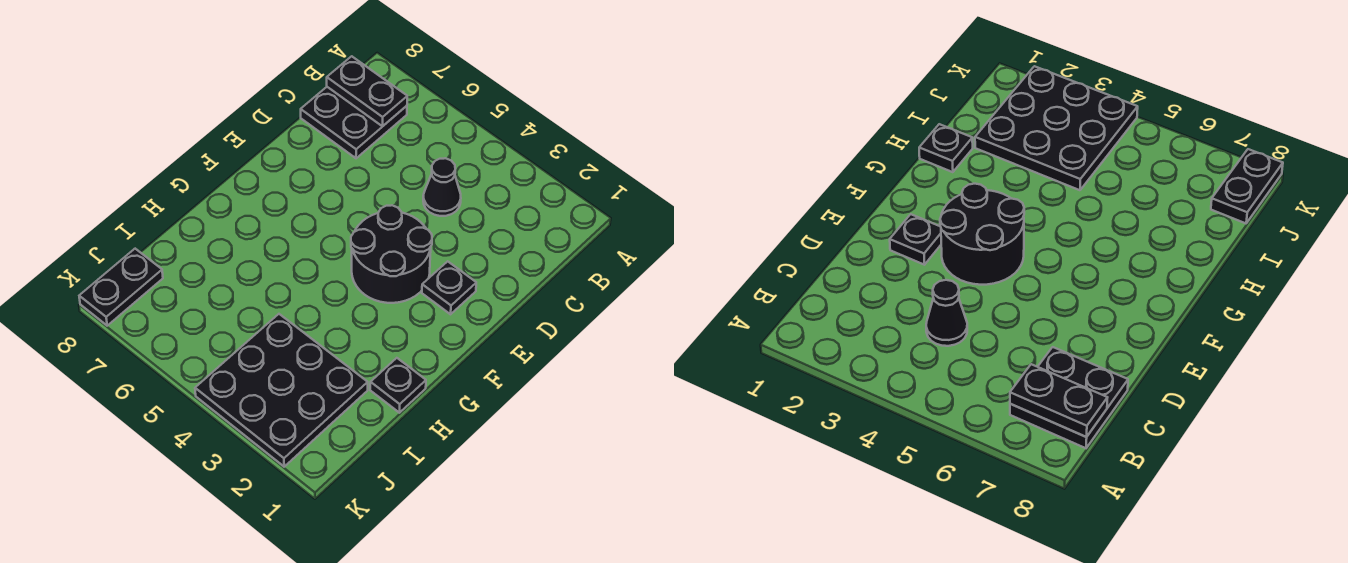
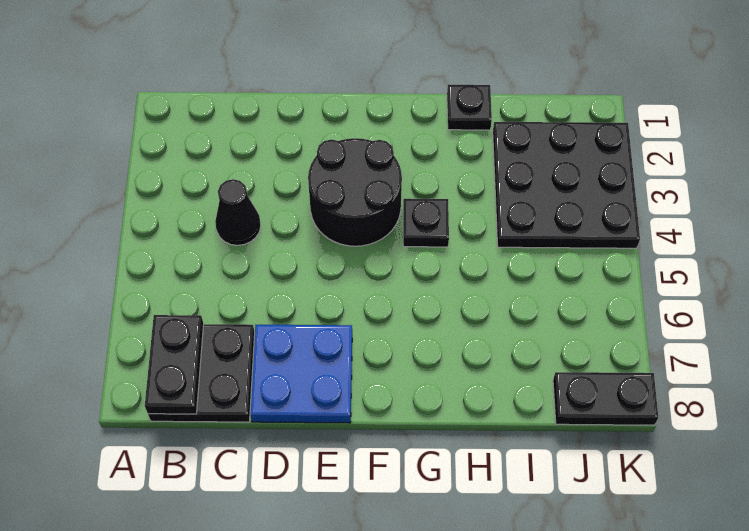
none -> blue plate D7:E8 level 1
black plate E2 level 1 -> black plate G4 level 1

